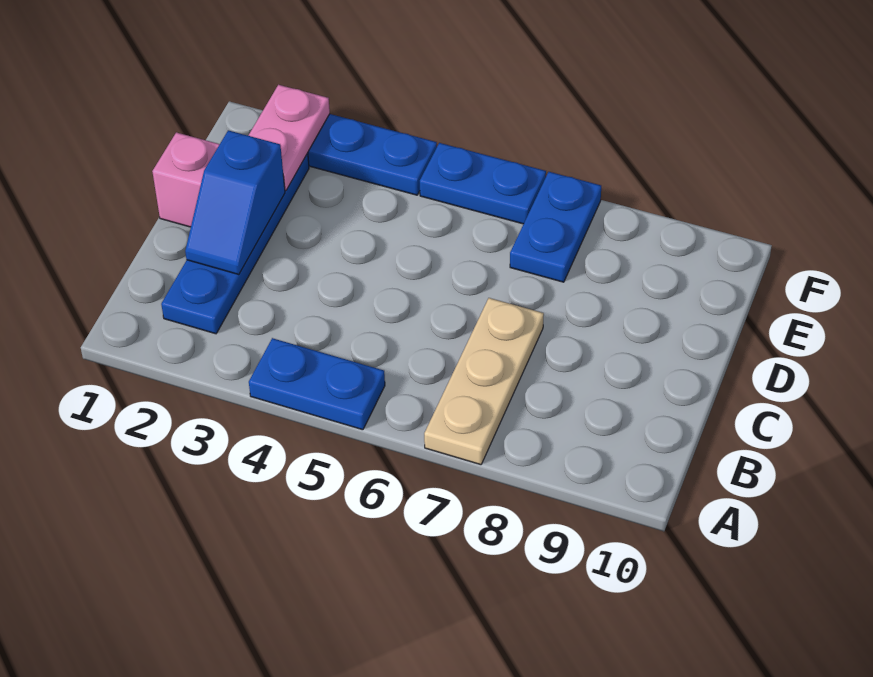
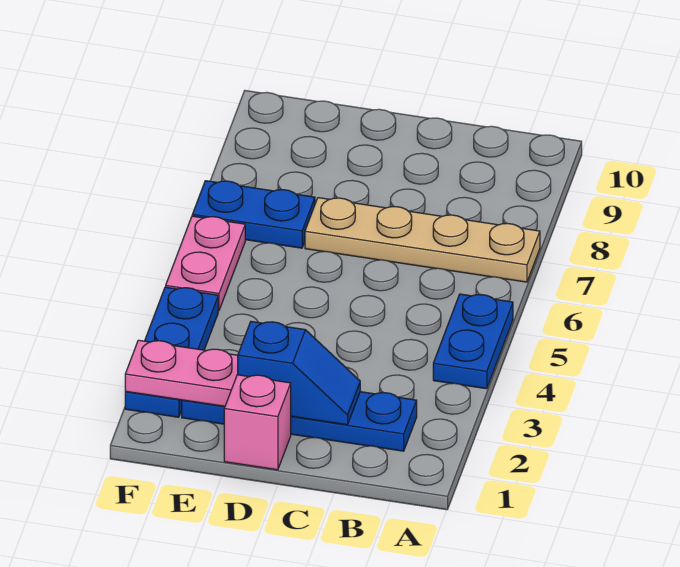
tan plate A7:C7 level 1 -> tan plate A7:D7 level 1
blue plate F5:F6 level 1 -> pink plate F5:F6 level 1

